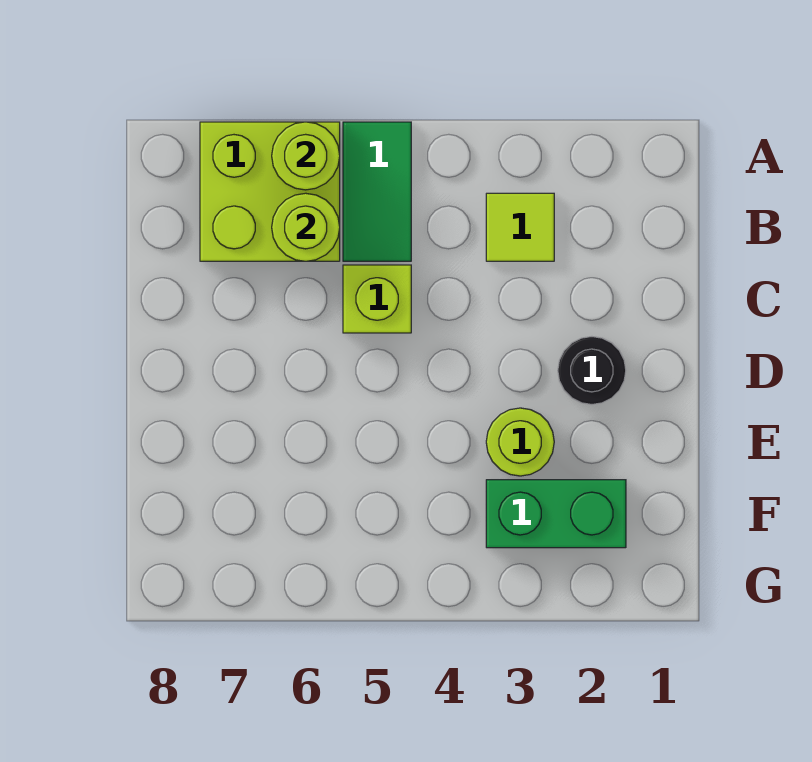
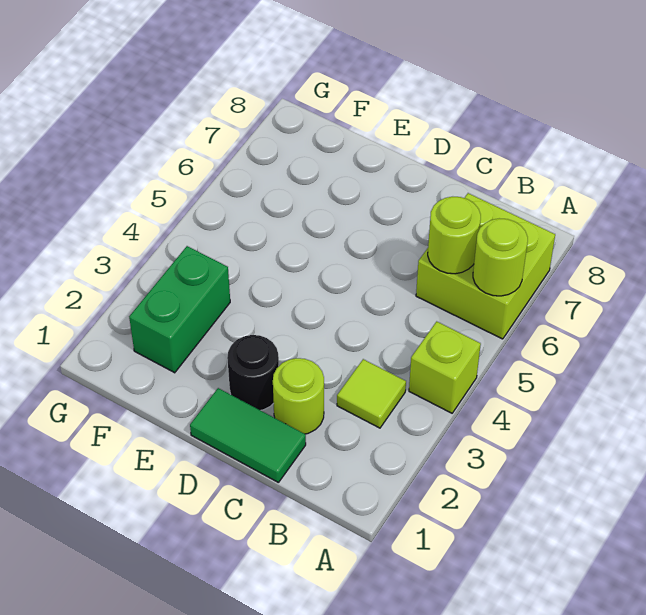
green tile A5:B5 level 1 -> green tile C1:D1 level 1
lime brick C5 level 1 -> lime brick A4 level 1
lime round brick E3 level 1 -> lime round brick C2 level 1

